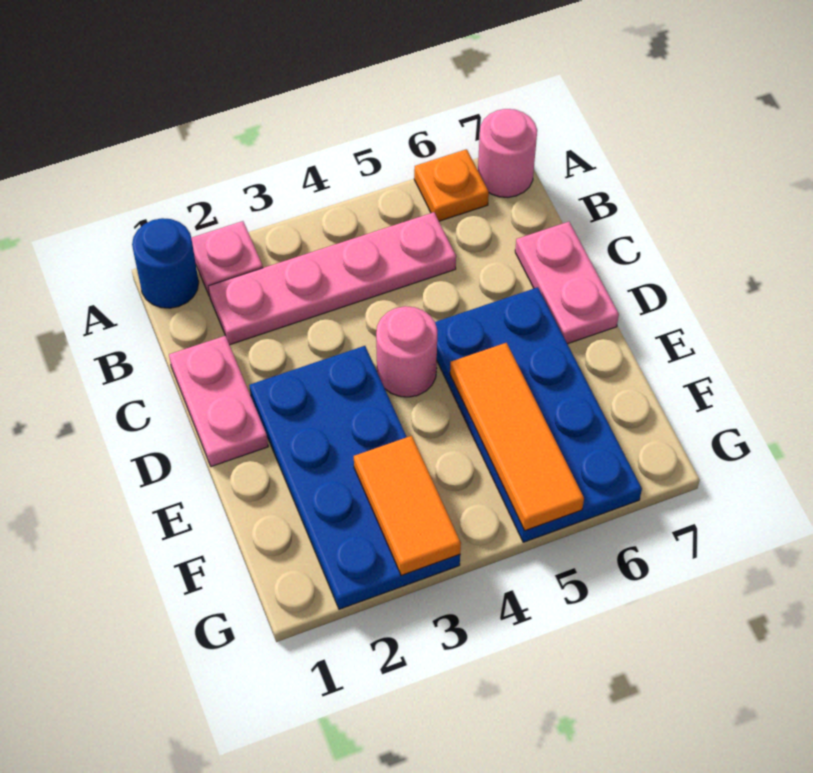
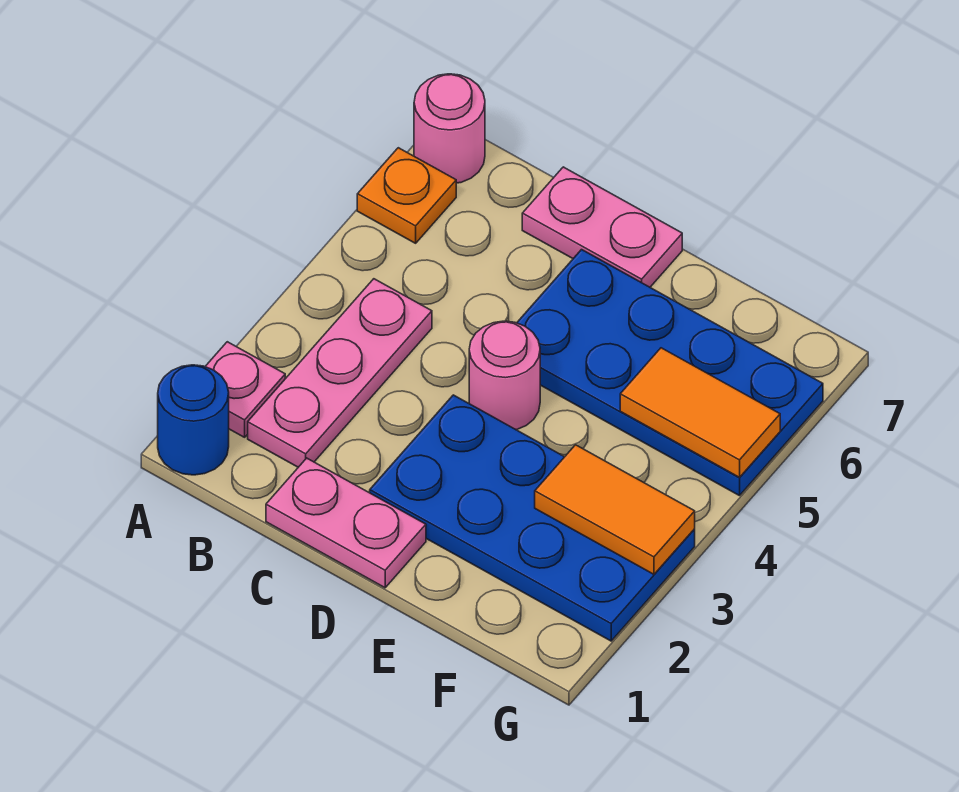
pink plate B2:B5 level 1 -> pink plate B2:B4 level 1
orange tile E5:G5 level 2 -> orange tile F5:G5 level 2

